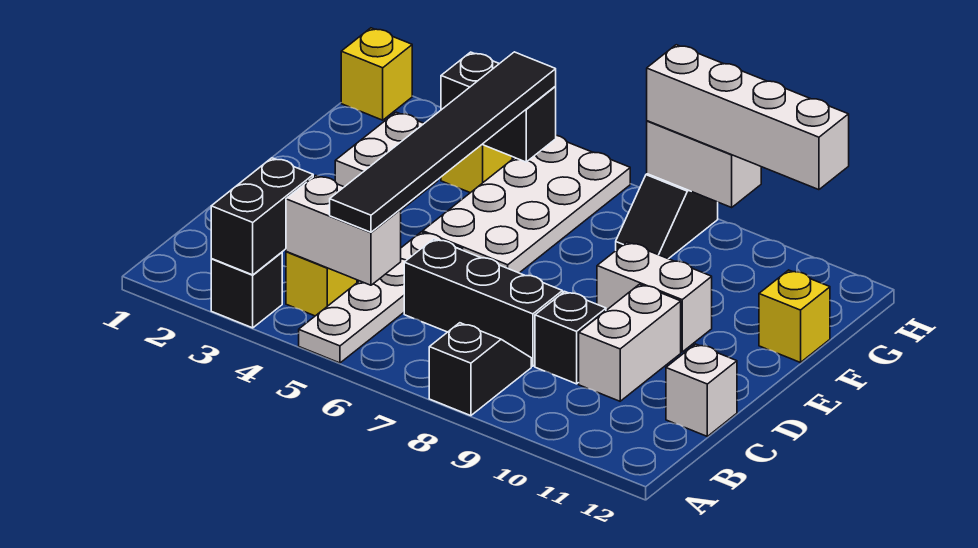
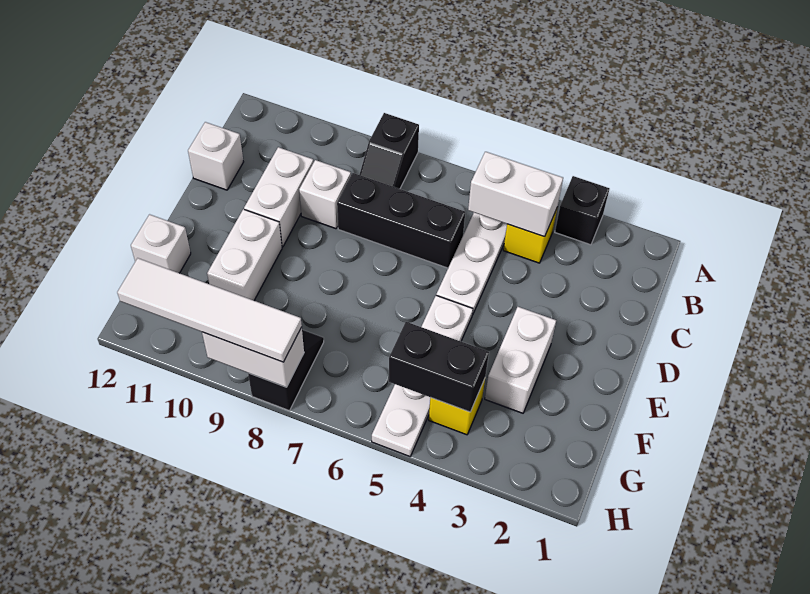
black brick A3:B3 level 2 -> none
black tile B5:G5 level 3 -> none
black brick C9 level 1 -> white brick C9 level 1
white plate E5:H6 level 1 -> white plate E5:H5 level 1
white brick E9:E10 level 1 -> white brick E10:F10 level 1
yellow brick F12 level 1 -> white brick F12 level 1
yellow brick H1 level 1 -> none
white brick H8:H11 level 3 -> white tile H8:H11 level 3

